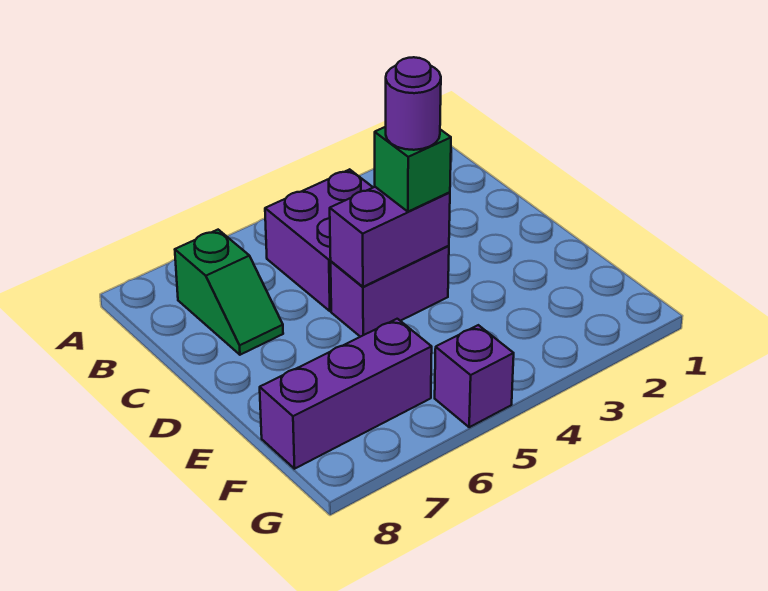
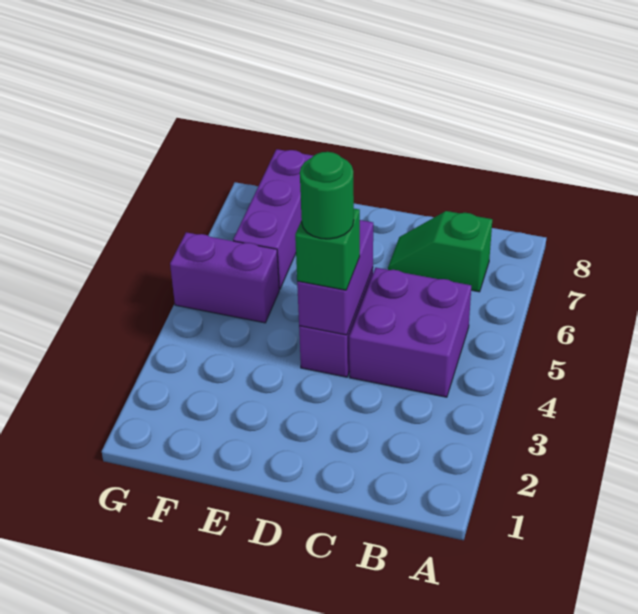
purple round brick D4 level 4 -> green round brick D4 level 4
purple brick G5 level 1 -> purple brick F5:G5 level 1

